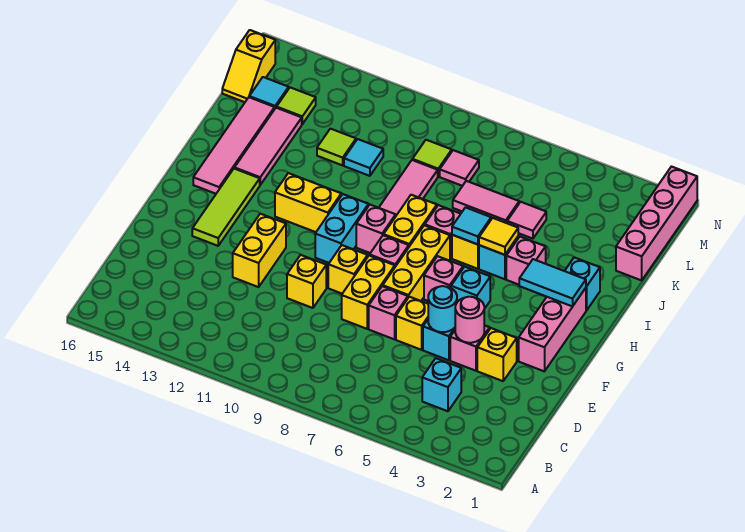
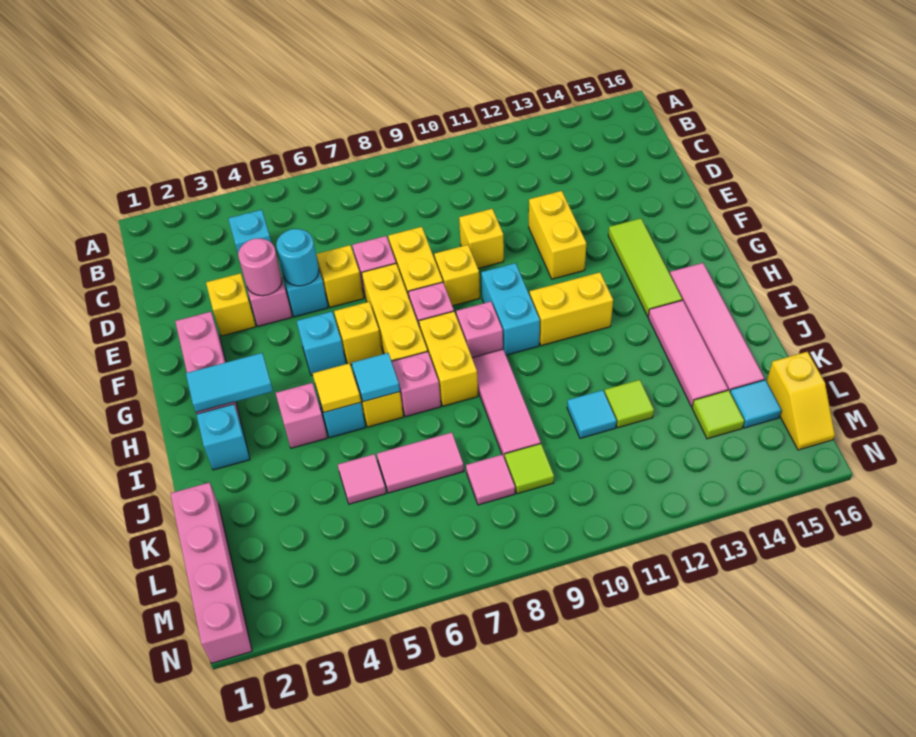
pink brick G6 level 1 -> yellow brick G6 level 1
yellow slope L16:M16 level 1 top M -> yellow slope L16:M16 level 1 top L

